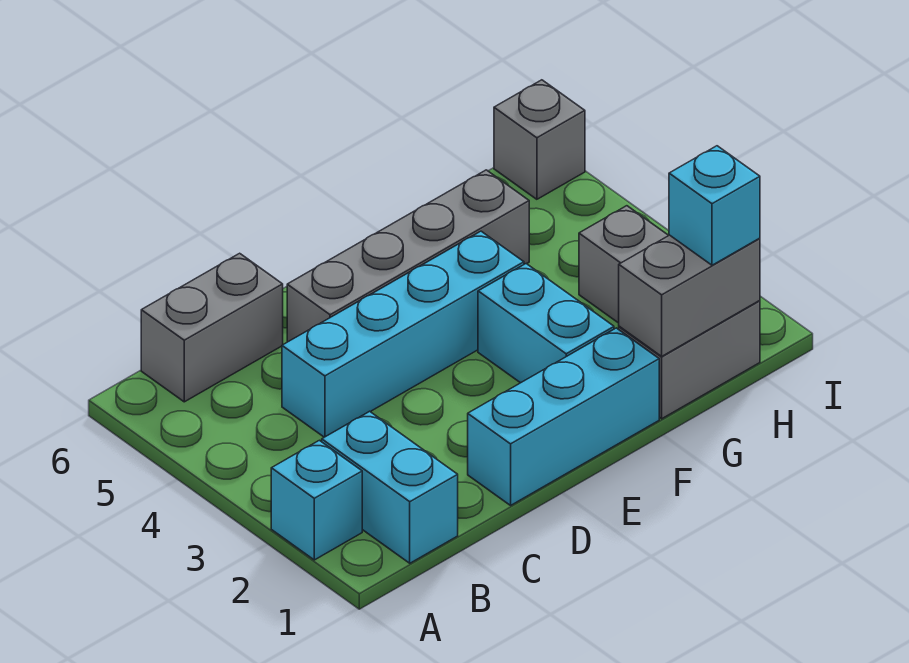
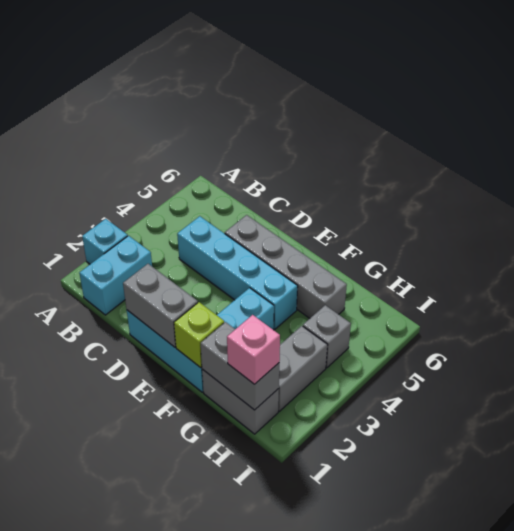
grey brick B6:C6 level 1 -> grey brick D1:E1 level 2
none -> lime brick F1 level 2
cyan brick H1 level 3 -> pink brick H1 level 3
grey brick I6 level 1 -> grey brick H4 level 1

